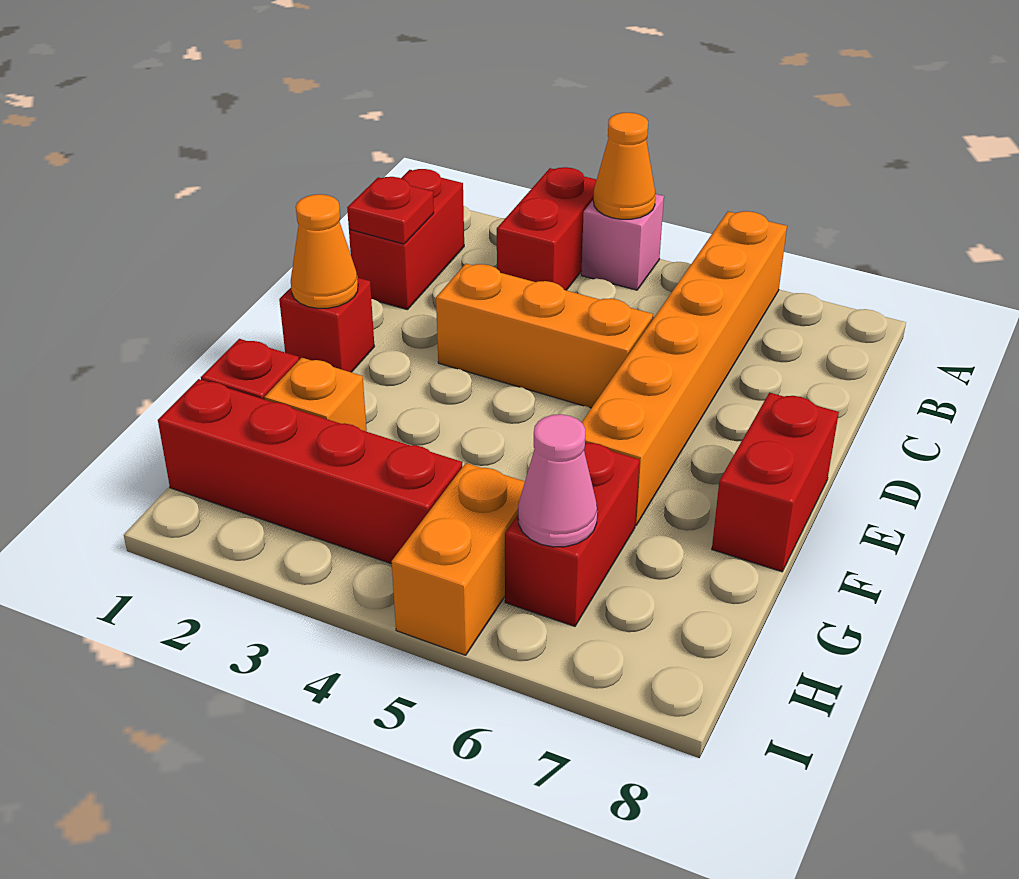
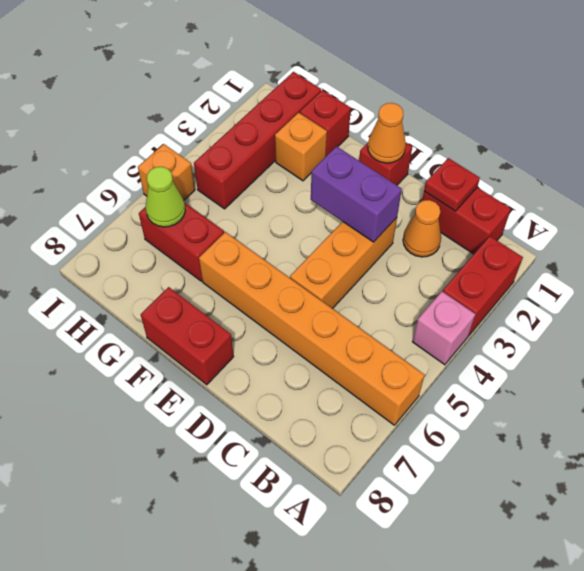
red brick A3:B3 level 1 -> red brick A2:A3 level 1
orange cone A4 level 2 -> orange cone C2 level 1
none -> purple brick D3:E3 level 2
orange brick H5:I5 level 1 -> orange brick I5 level 1
pink cone H6 level 2 -> lime cone H6 level 2

